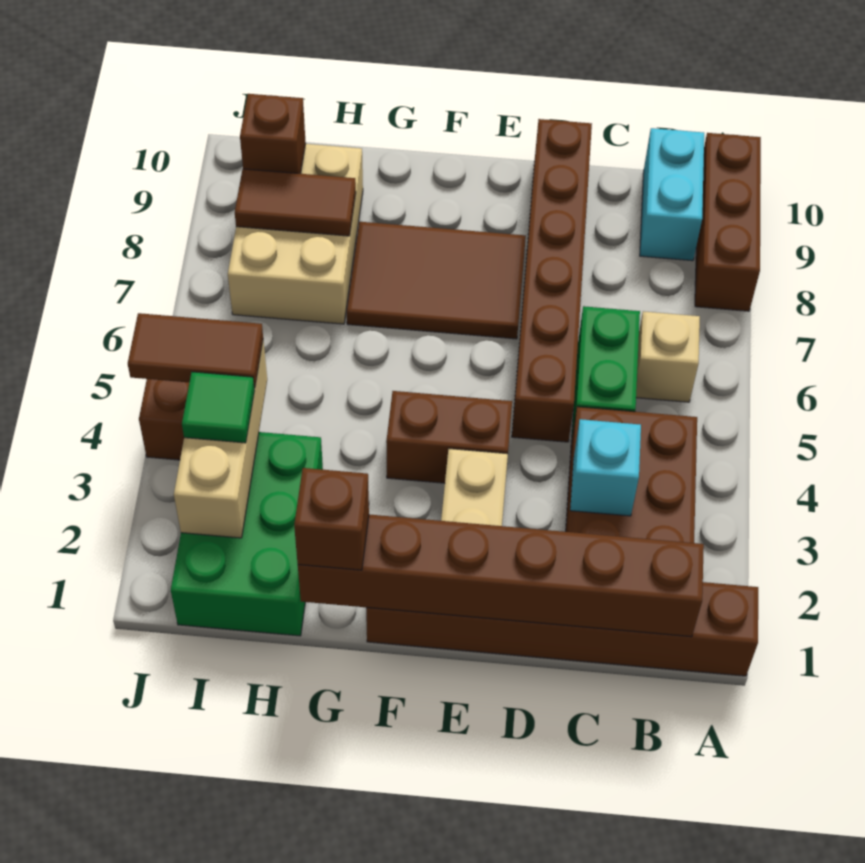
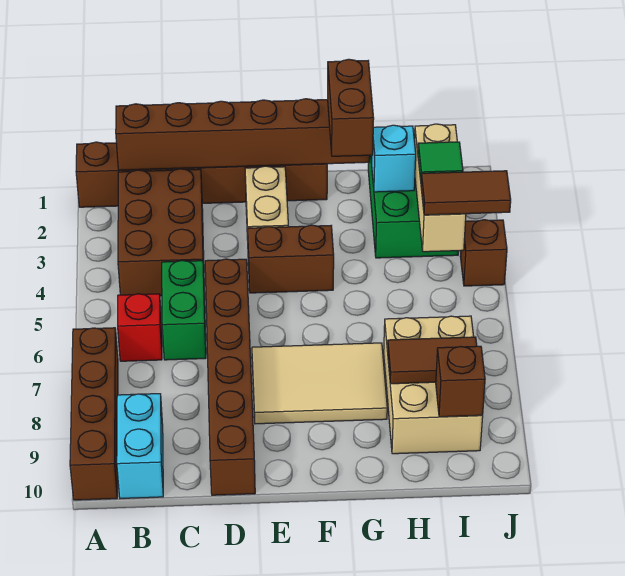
brown brick A8:A10 level 1 -> brown brick A7:A10 level 1
tan brick B6 level 1 -> red brick B6 level 1
cyan brick C3 level 2 -> cyan brick H2 level 2
brown tile E7:G8 level 1 -> tan tile E7:G8 level 1
brown brick G1 level 3 -> brown brick G1:G2 level 3

